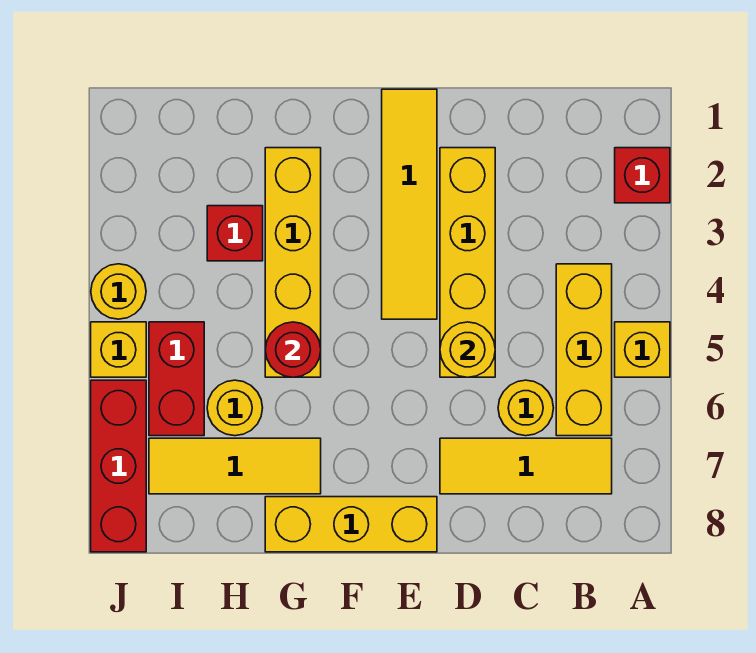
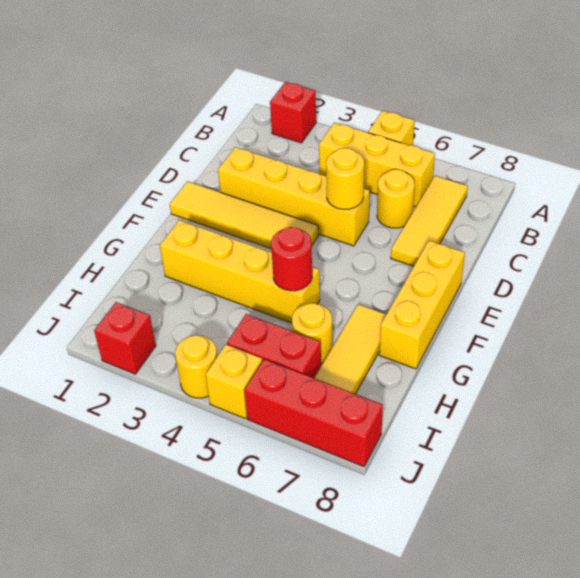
red brick H3 level 1 -> red brick J2 level 1

